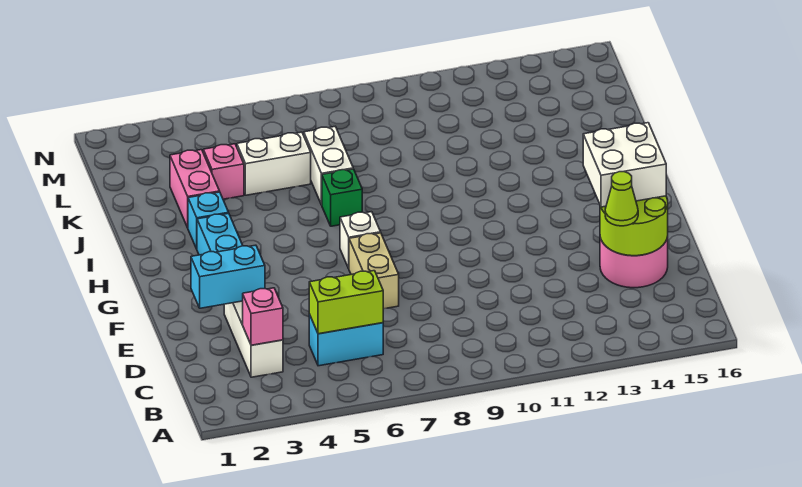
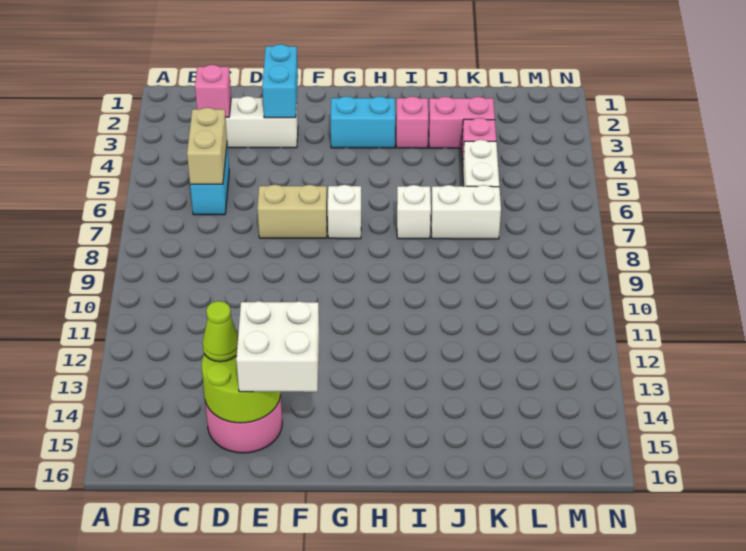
lime brick C5:C6 level 2 -> tan brick C5:C6 level 2
cyan brick I3 level 1 -> pink brick I3 level 1
green brick I7 level 1 -> white brick I7 level 1

